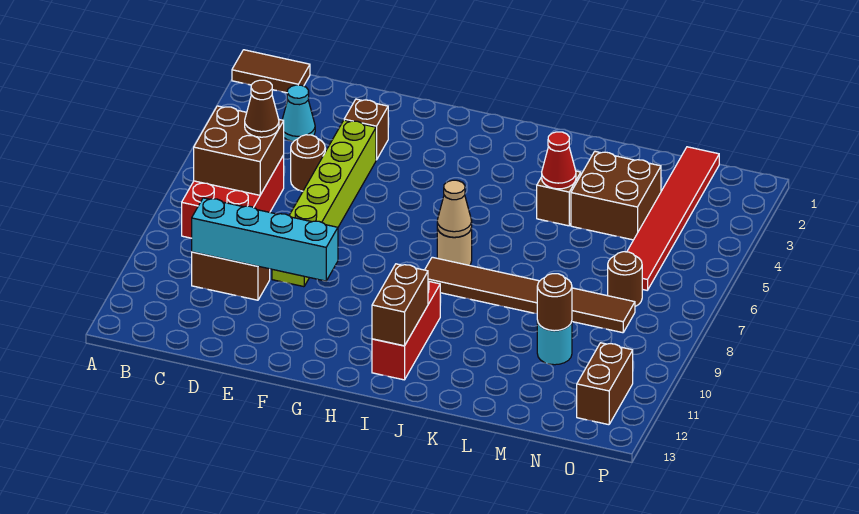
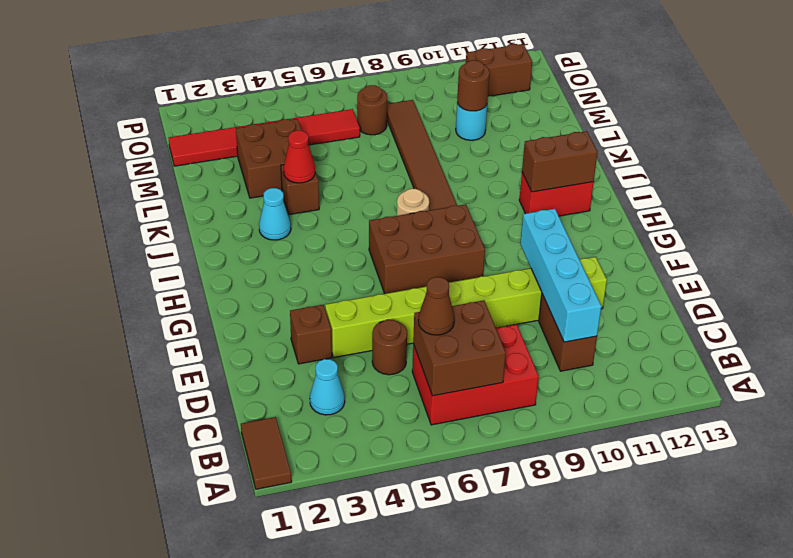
lime brick E4:E9 level 1 -> lime brick E4:E11 level 1
none -> brown brick G6:H8 level 1
tan cone I7 level 2 -> none
red brick I10:I12 level 1 -> red brick I11:I12 level 1
none -> cyan cone J3 level 1

